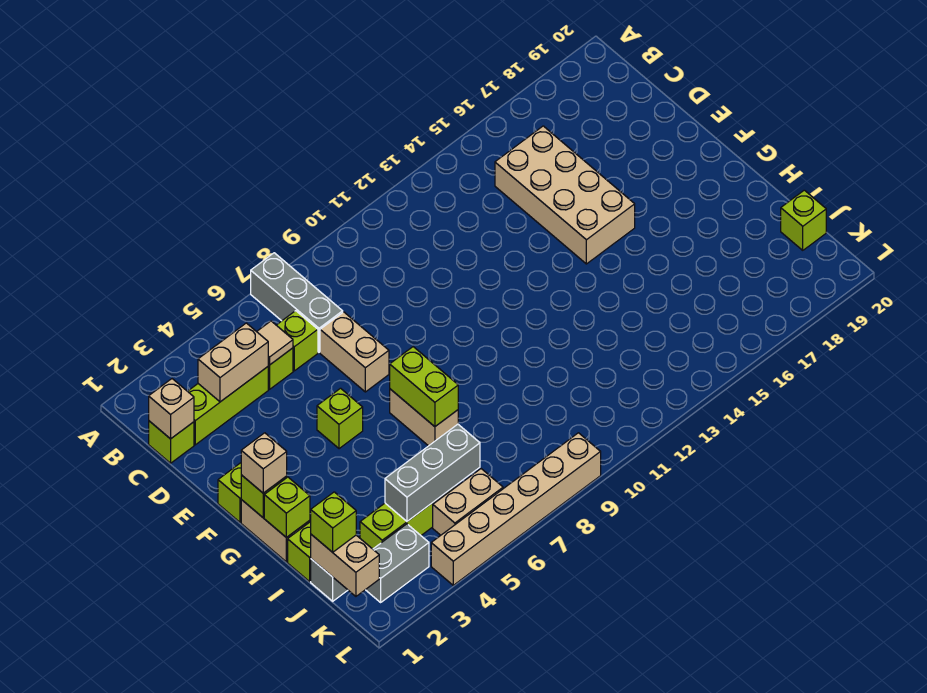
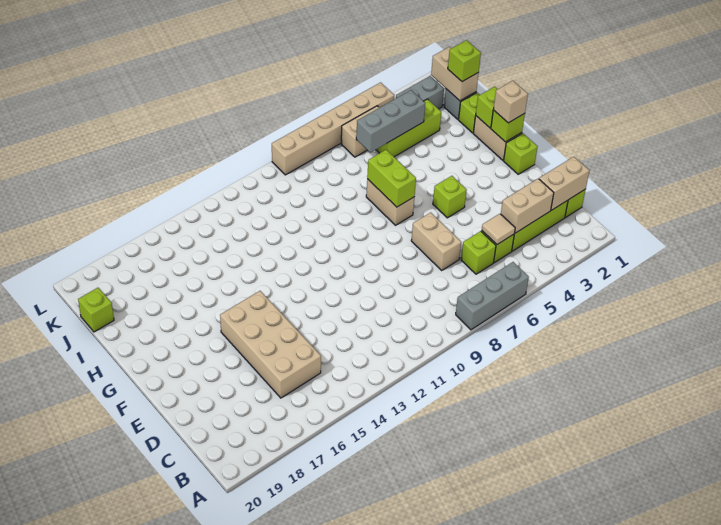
grey brick A7:C7 level 1 -> grey brick A6:A8 level 1
tan brick C1 level 2 -> tan brick C1:C2 level 2

